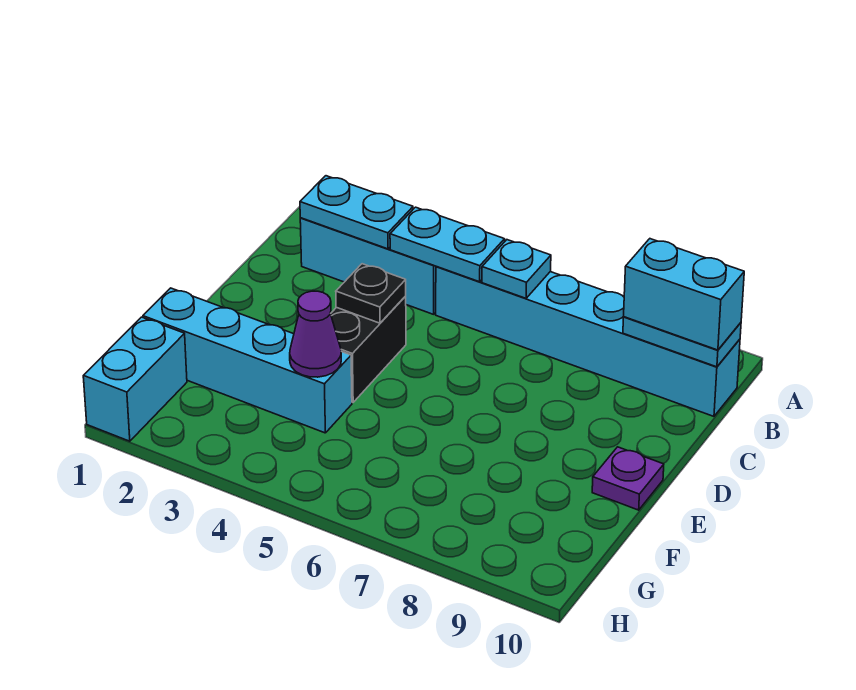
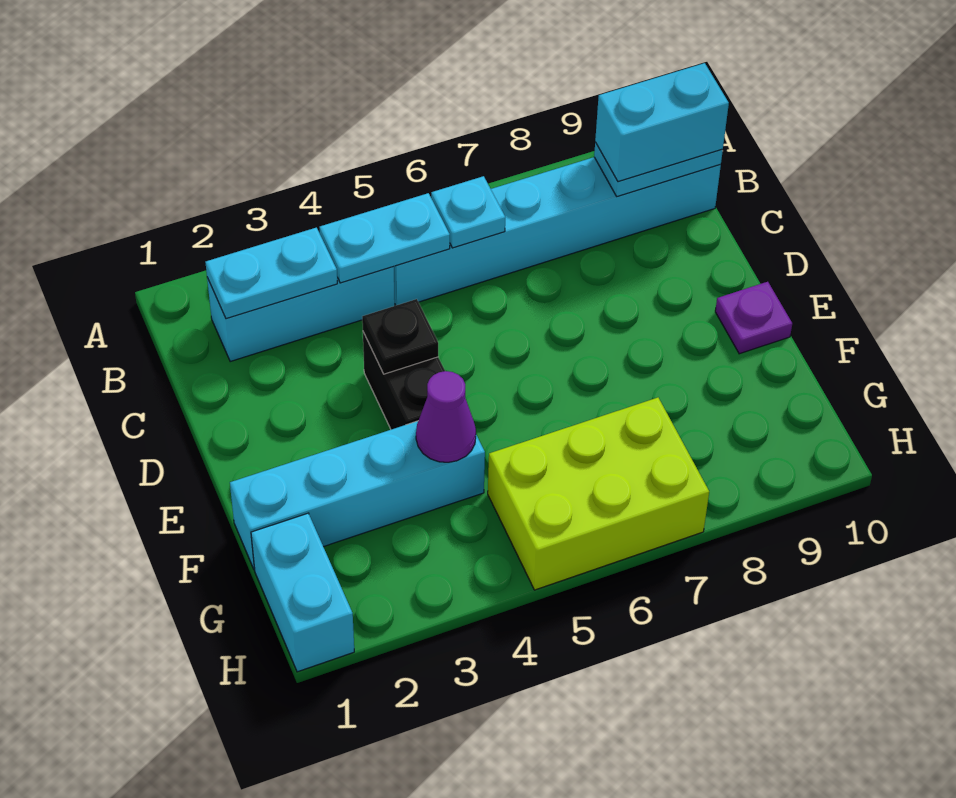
none -> lime brick G5:H7 level 1

